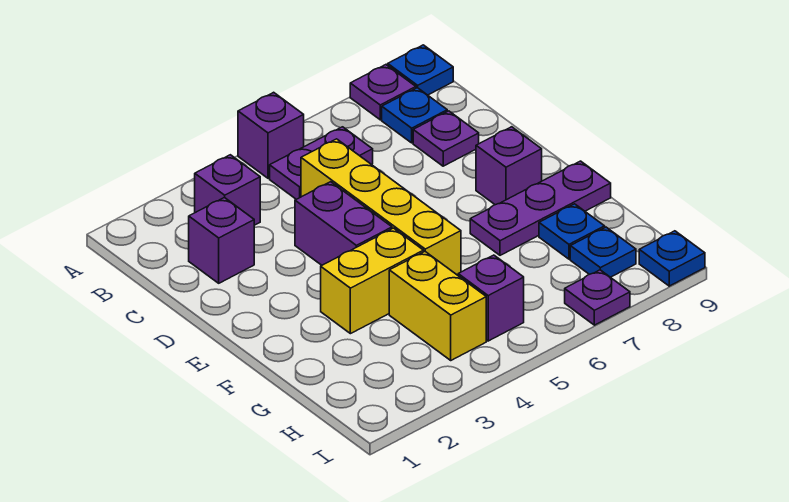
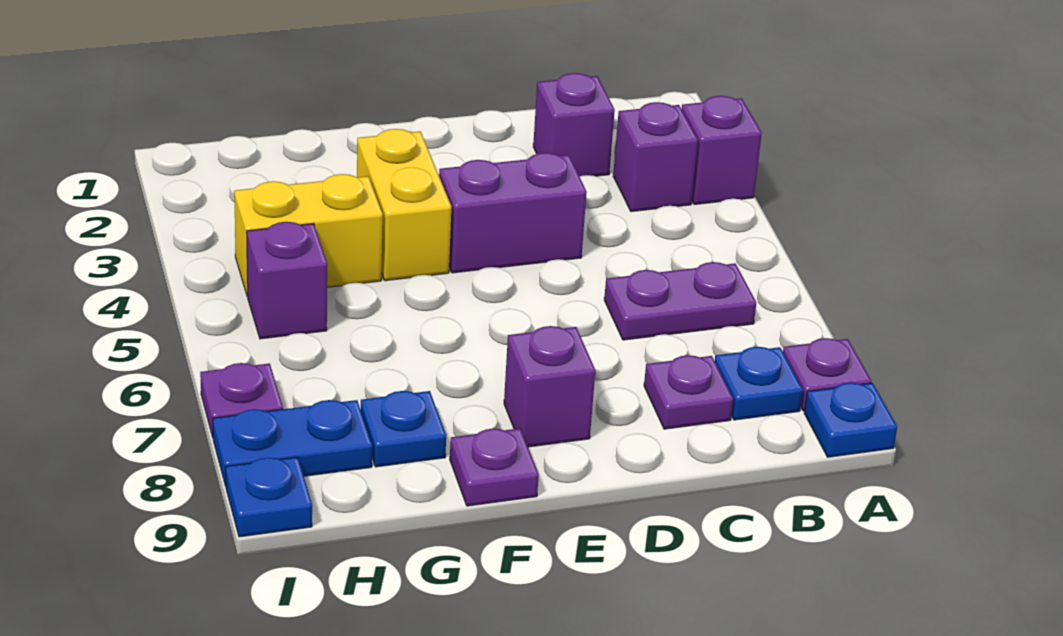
purple brick A5 level 1 -> purple brick A3 level 1
purple plate B5:B6 level 1 -> purple plate B6:C6 level 1
yellow brick C5:F5 level 1 -> none
purple plate F7:F9 level 1 -> purple plate F9 level 1
blue plate H8 level 1 -> blue plate H8:I8 level 1

